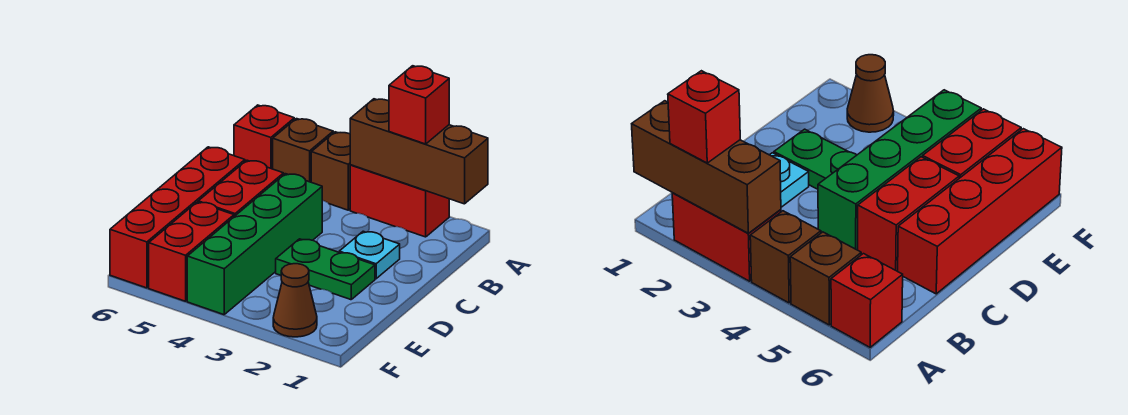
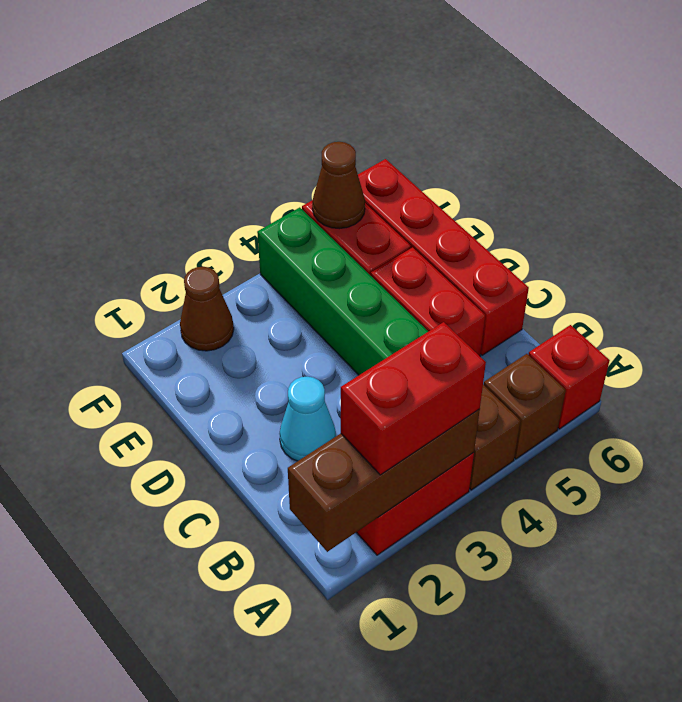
red brick A2 level 3 -> red brick A2:A3 level 3
cyan plate C2 level 1 -> cyan cone C2 level 1
green plate D2:D3 level 1 -> none
none -> brown cone F5 level 2

